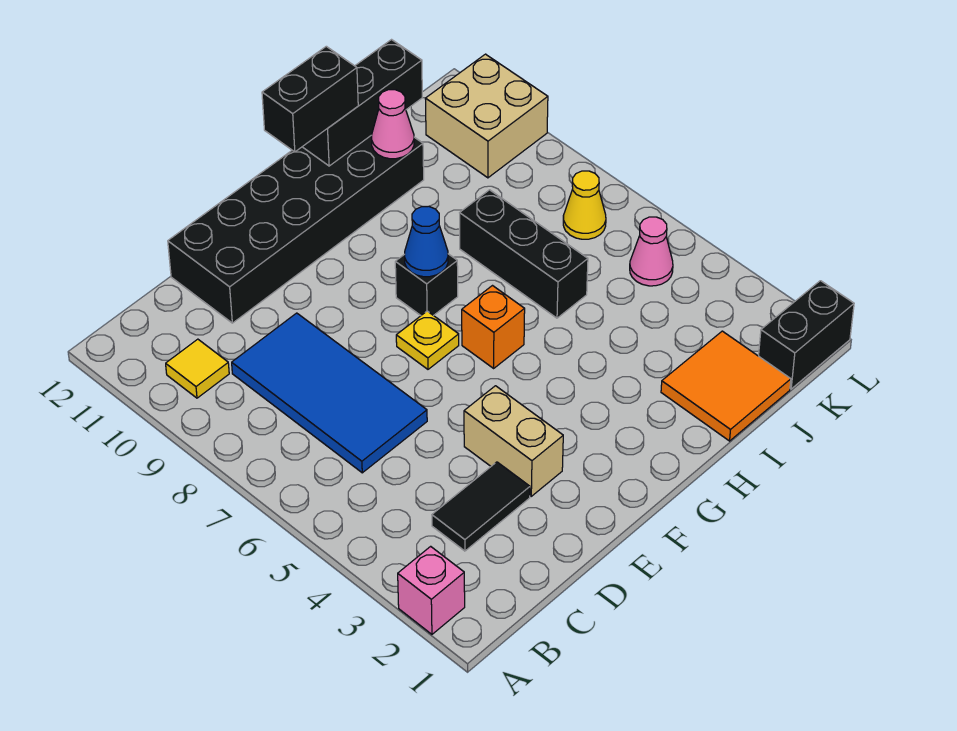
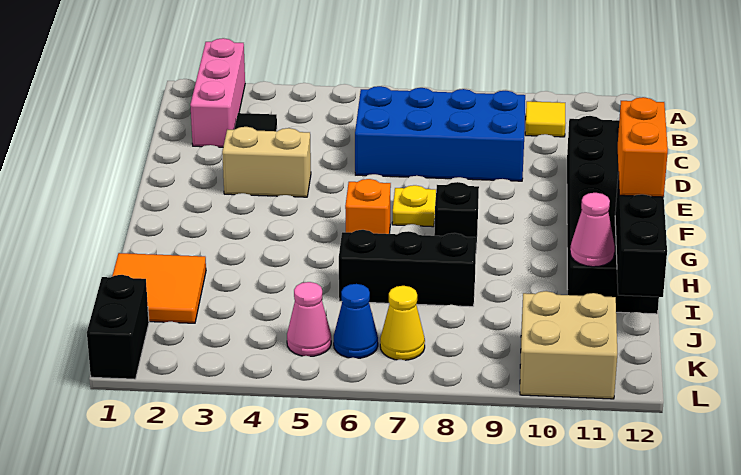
pink brick A2 level 1 -> pink brick A2:C2 level 1
blue tile C6:D9 level 1 -> blue brick C6:D9 level 1
blue cone G8 level 2 -> blue cone K6 level 1
black brick G12:H12 level 3 -> orange brick G12:H12 level 3

